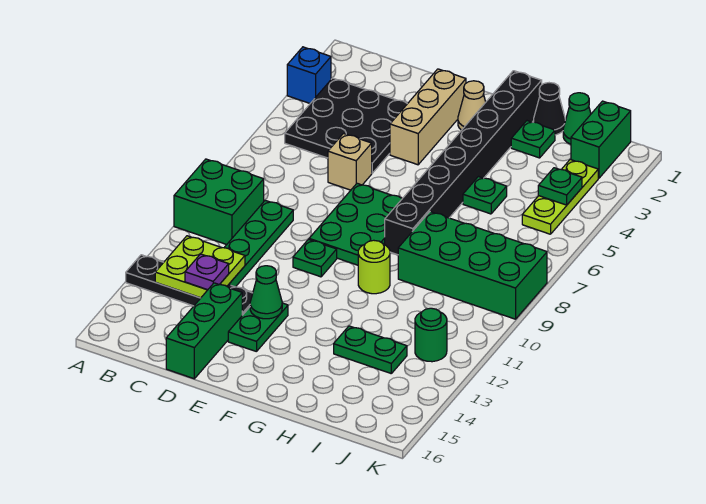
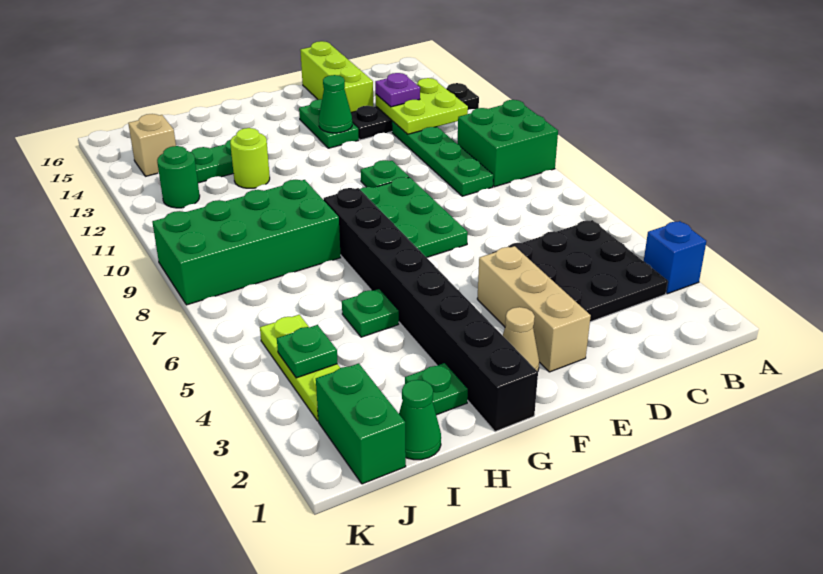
tan brick D6 level 1 -> tan brick J14 level 1
green brick D14:D16 level 1 -> lime brick D14:D16 level 1
lime round brick G10 level 1 -> lime round brick H12 level 1
black cone H1 level 1 -> none

